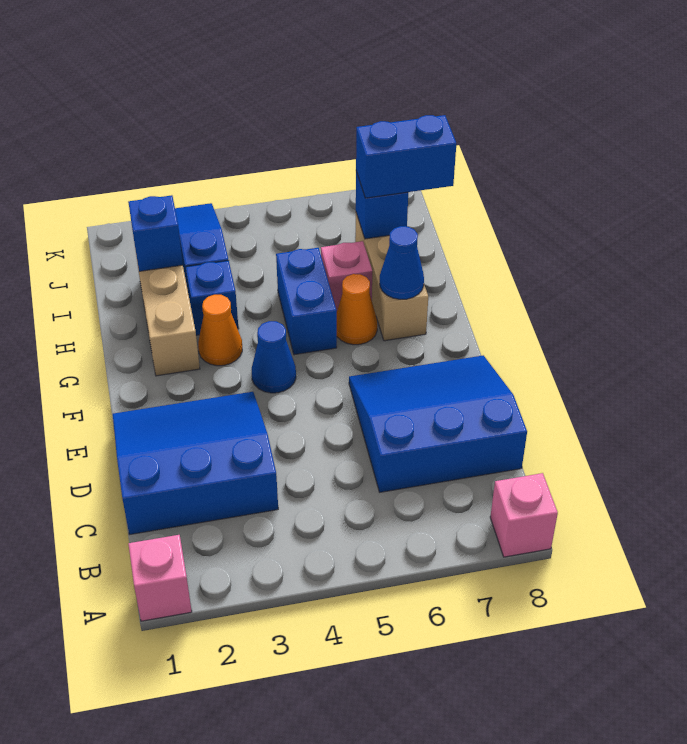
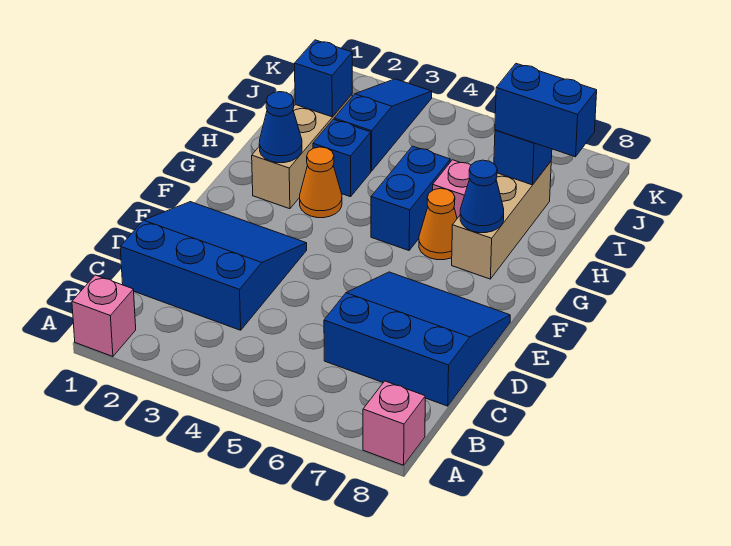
blue cone F4 level 1 -> blue cone G2 level 2

